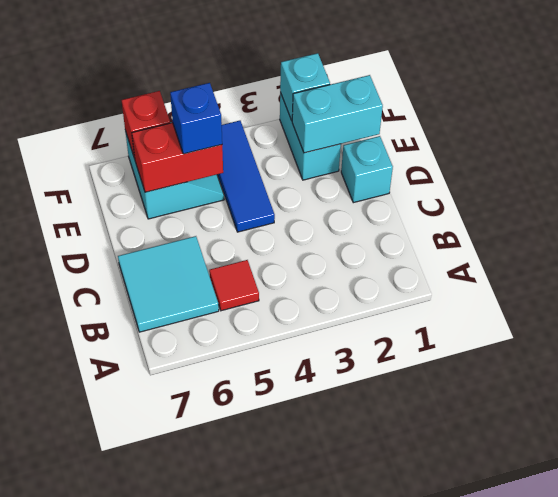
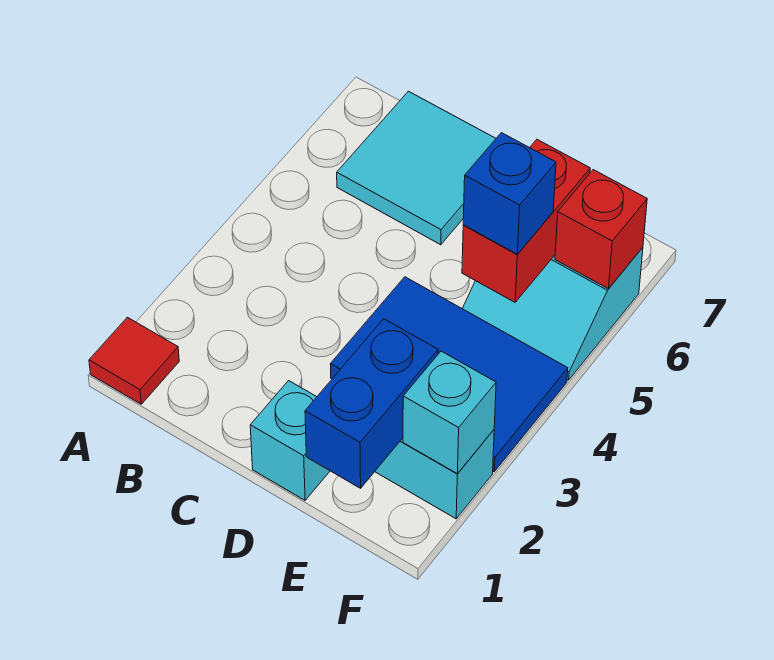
red tile B5 level 1 -> red tile A1 level 1
blue tile D4:F4 level 1 -> blue tile D3:F4 level 1
cyan brick E1:E2 level 2 -> blue brick E1:E2 level 2

